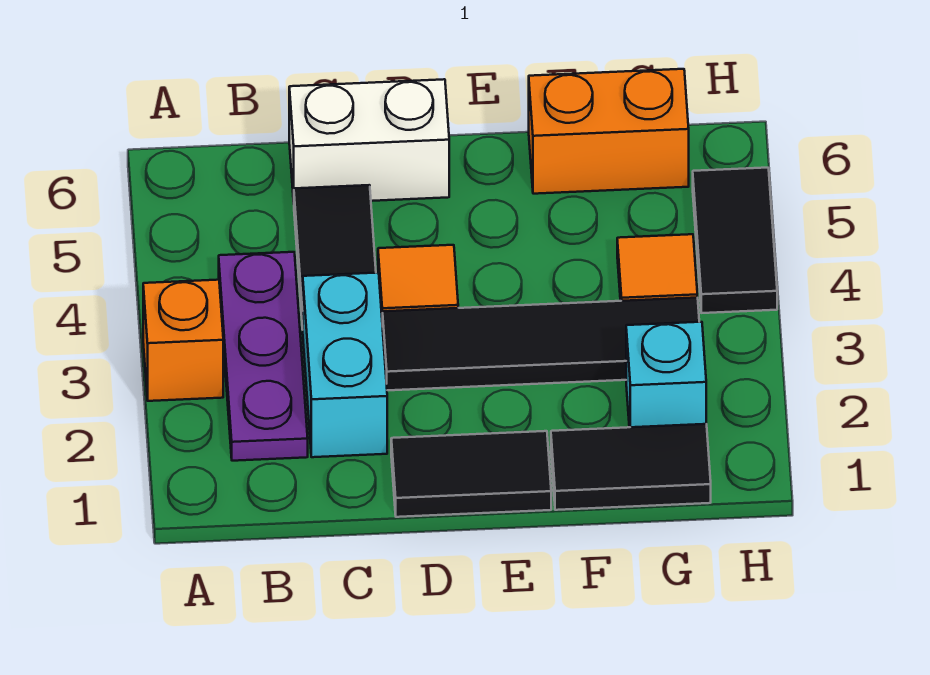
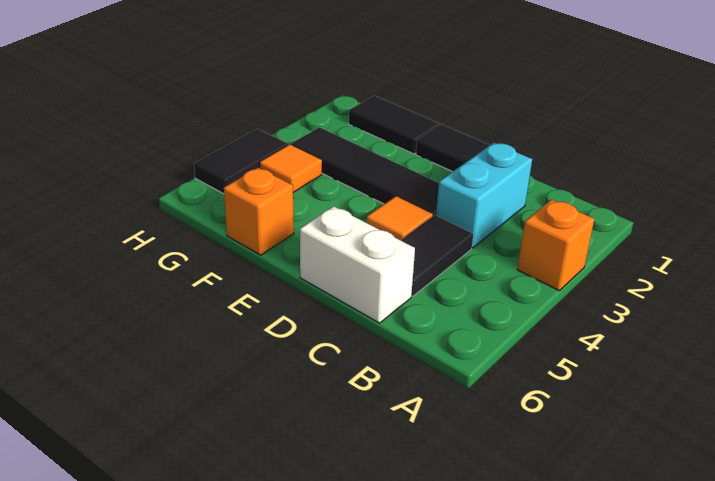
purple plate B2:B4 level 1 -> none
orange brick F6:G6 level 1 -> orange brick F6 level 1
cyan brick G2 level 1 -> none

